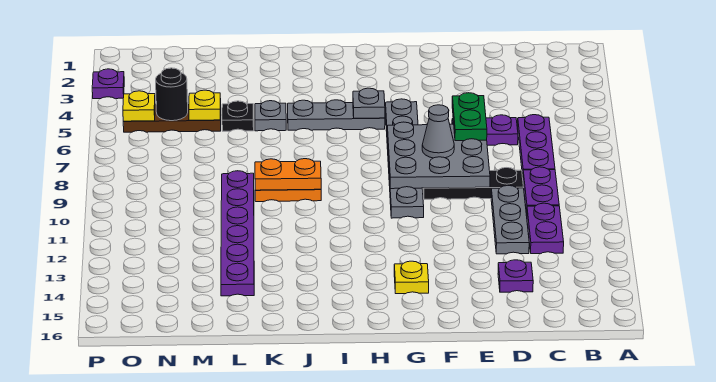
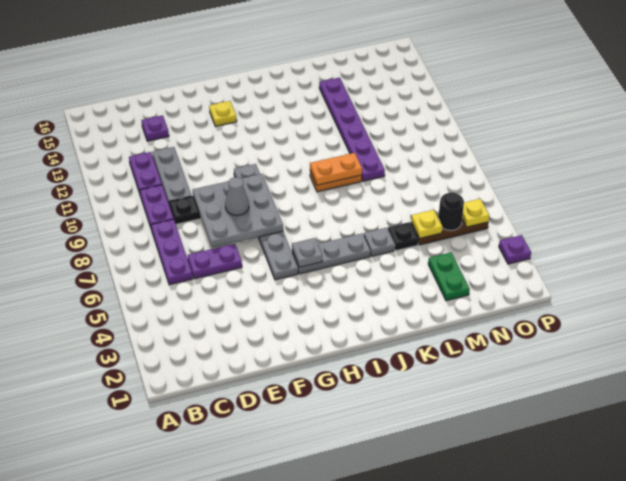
green plate E6:E7 level 3 -> green plate M2:M3 level 1

